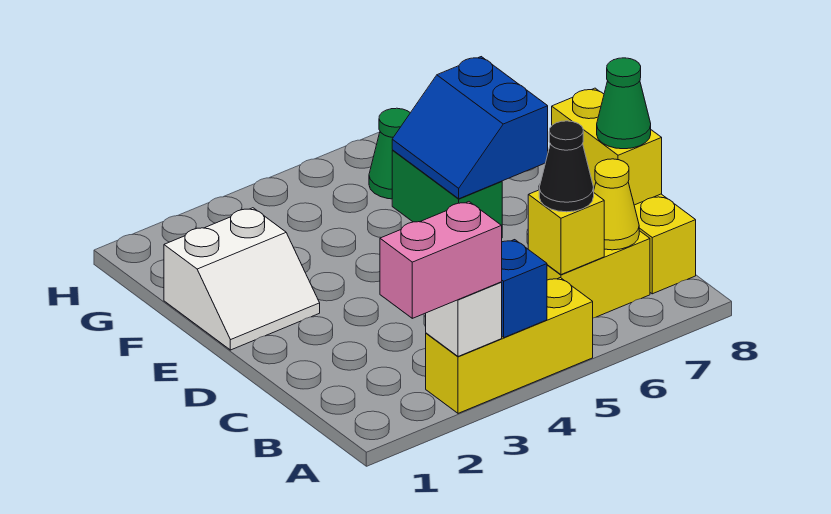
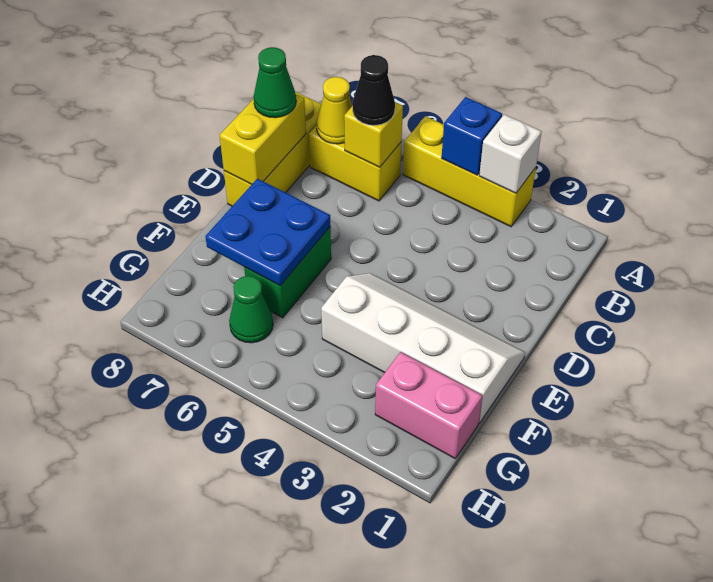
pink brick A2:A3 level 3 -> pink brick G1:G2 level 1
white slope E1:F2 level 1 top F -> white slope E1:F4 level 1 top F
blue slope E6:F7 level 2 top 7 -> blue plate E6:F7 level 2

